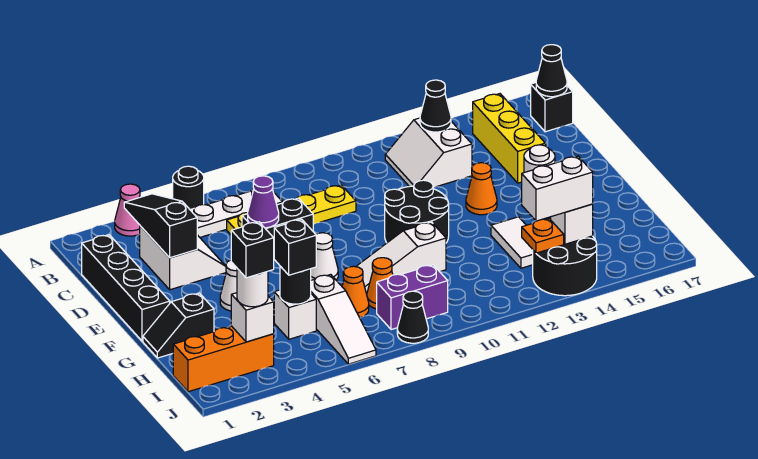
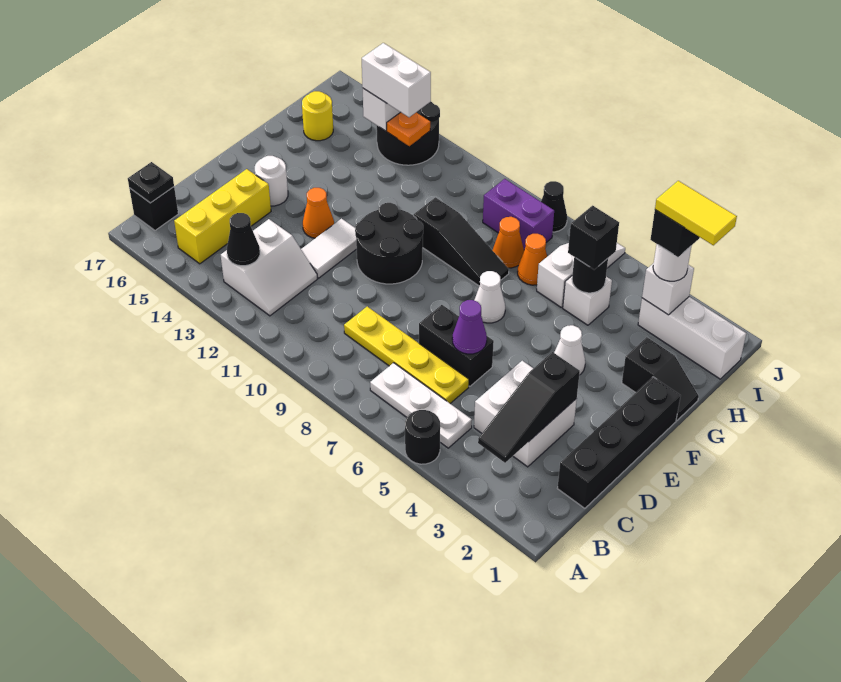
pink cone A3 level 1 -> none
black cone B17 level 2 -> black plate B17 level 2
white slope C3:D4 level 1 top 3 -> white brick C3:D4 level 1
white slope G8:G10 level 1 top 10 -> black slope G8:G10 level 1 top 10
white tile G13:H13 level 1 -> white tile D12:E12 level 1
none -> yellow round brick H16 level 1
orange brick I1:I3 level 1 -> white brick I1:I3 level 1
none -> yellow tile I2:I3 level 5

